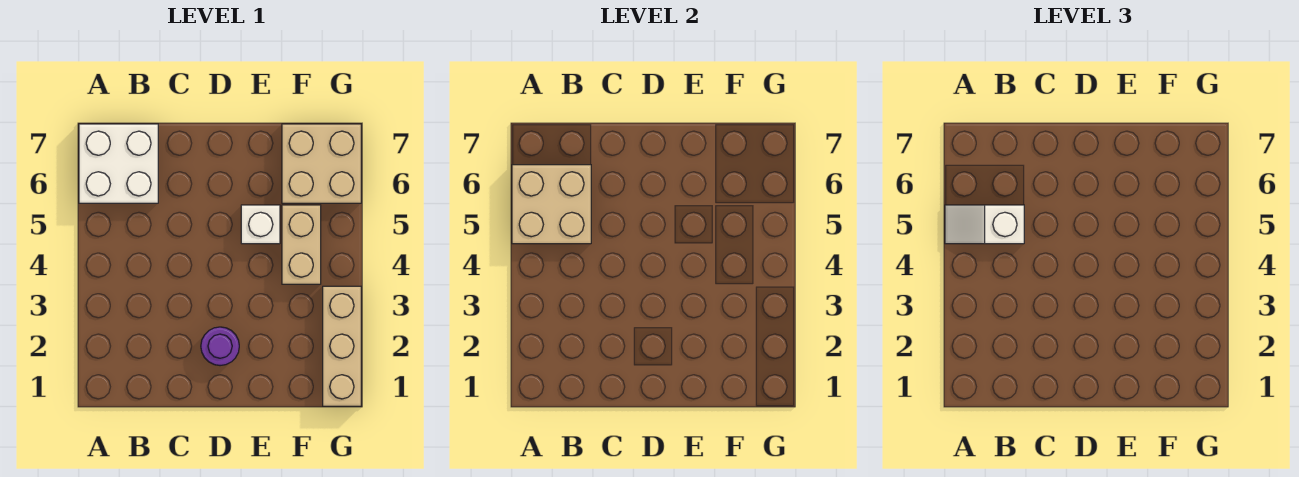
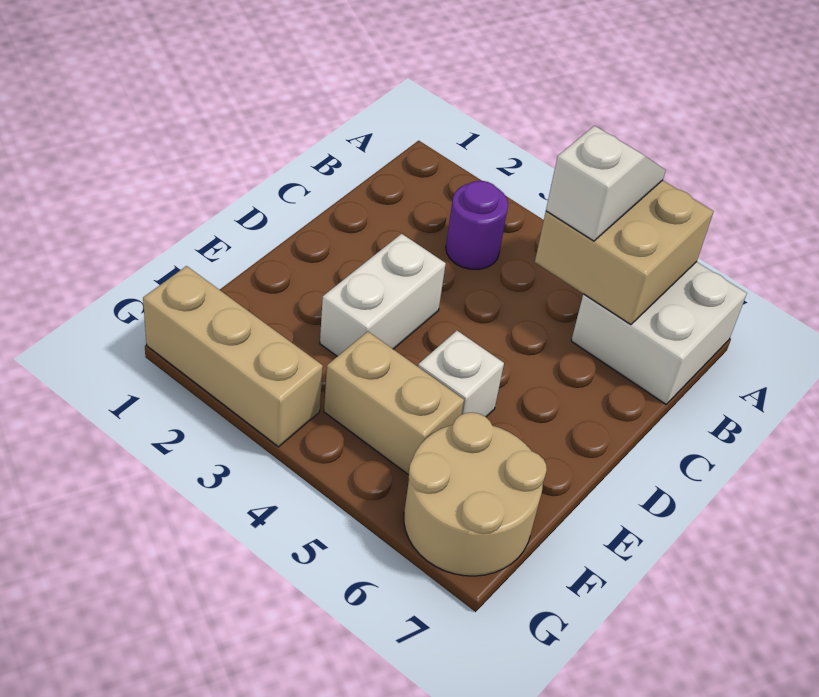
purple round brick D2 level 1 -> purple round brick B3 level 1
none -> white brick D3:E3 level 1
tan brick F6:G7 level 1 -> tan round brick F6:G7 level 1

